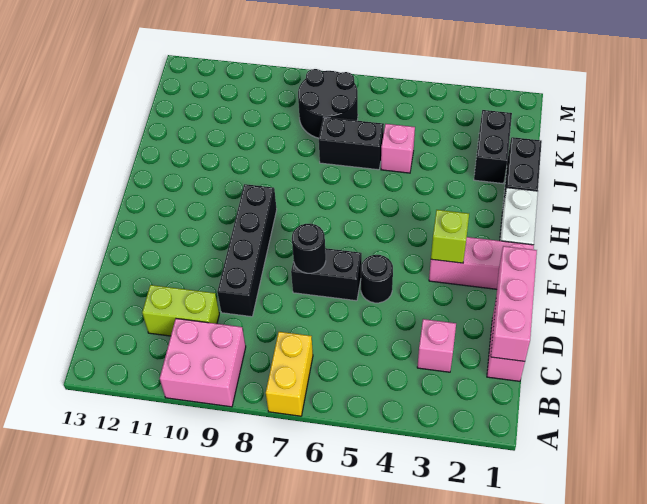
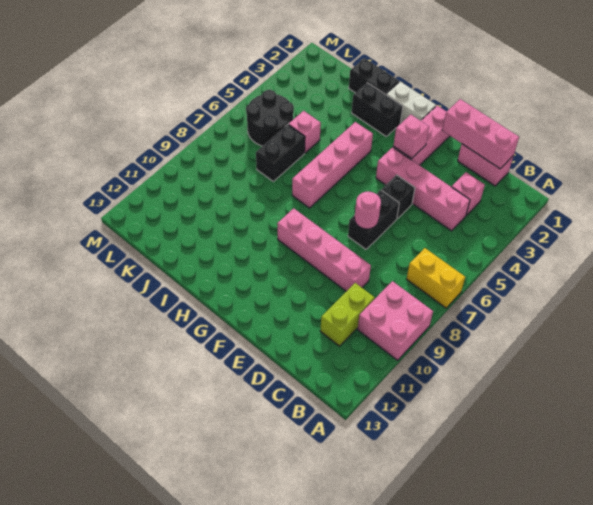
none -> pink brick C4:F4 level 1
black brick D9:G9 level 1 -> pink brick D9:G9 level 1
black round brick E5 level 1 -> black brick E5 level 1
black round brick E7 level 2 -> pink round brick E7 level 2
lime brick F3 level 2 -> pink brick F3 level 2
none -> pink brick H4:H7 level 1
black brick J2:K2 level 1 -> black brick H2:I2 level 1
black round brick K7:L8 level 1 -> black round brick K5:L6 level 1

